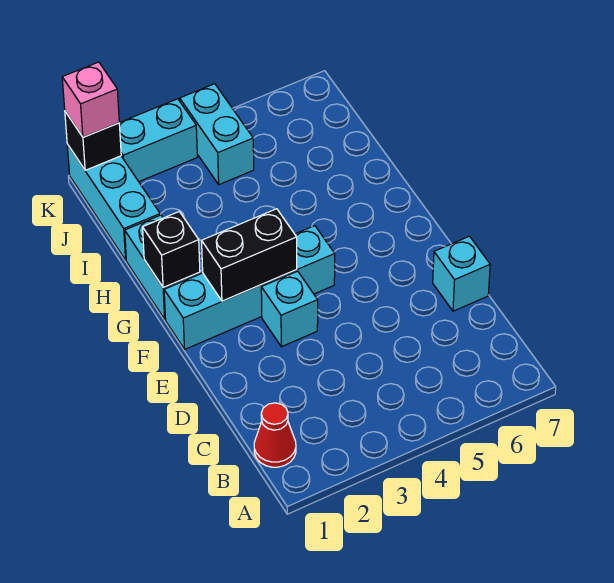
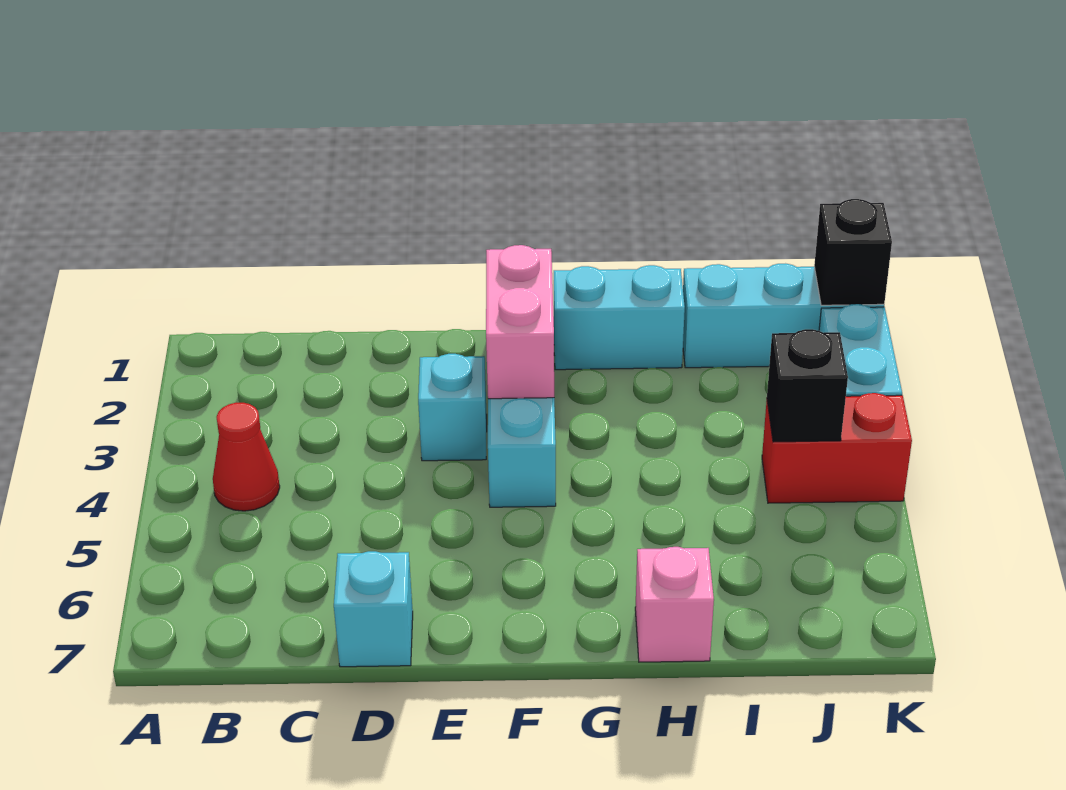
red cone B1 level 1 -> red cone B4 level 1
black brick F2:F3 level 2 -> pink brick F2:F3 level 2
black brick G1 level 2 -> black brick J4 level 2
cyan brick J4:K4 level 1 -> red brick J4:K4 level 1
pink brick K1 level 3 -> pink brick H7 level 1

